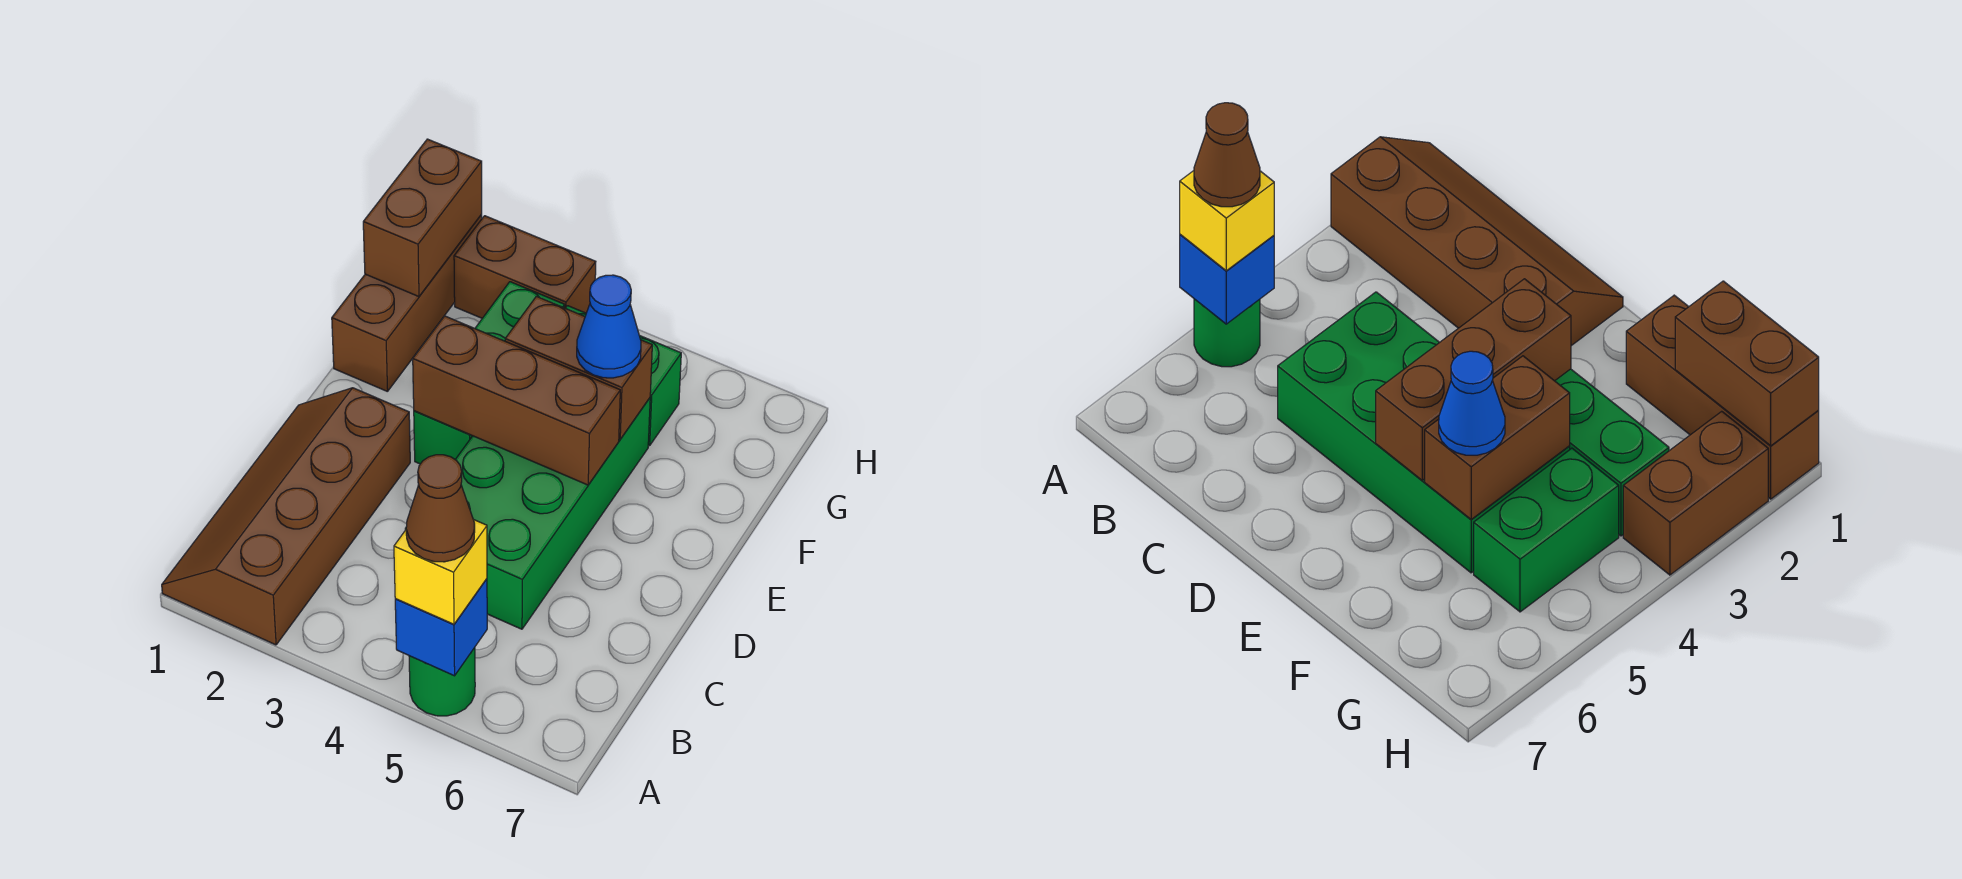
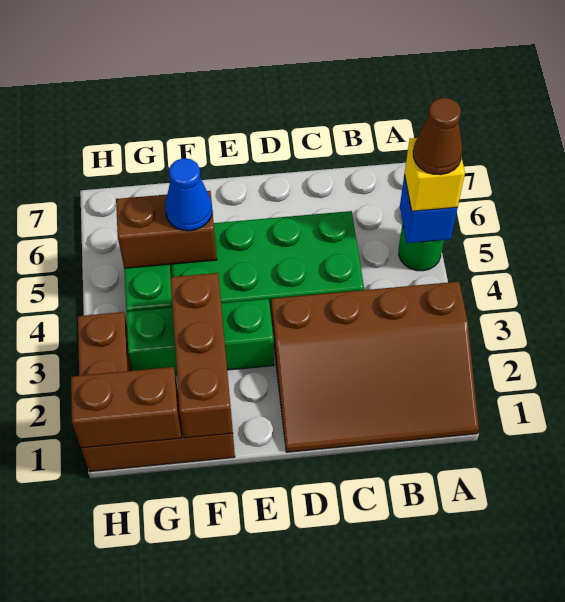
brown slope A1:D2 level 1 top 2 -> brown slope A1:D3 level 1 top 3
brown brick E3:E5 level 2 -> brown brick F1:F3 level 2
brown brick F4:F5 level 2 -> brown brick F5:G5 level 2

